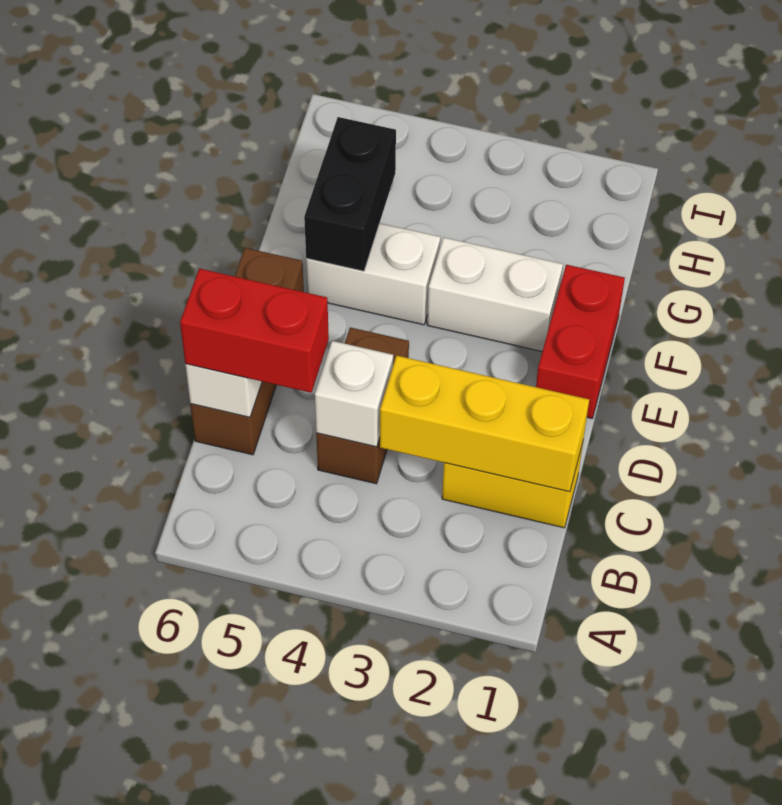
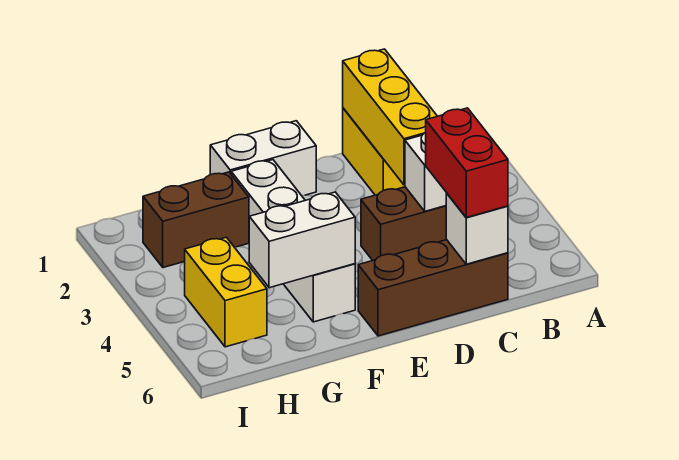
red brick E1:F1 level 1 -> white brick E1:F1 level 1
black brick F5:G5 level 2 -> white brick F5:G5 level 2
none -> brown brick G2:H2 level 1
none -> yellow brick H4:H5 level 1

